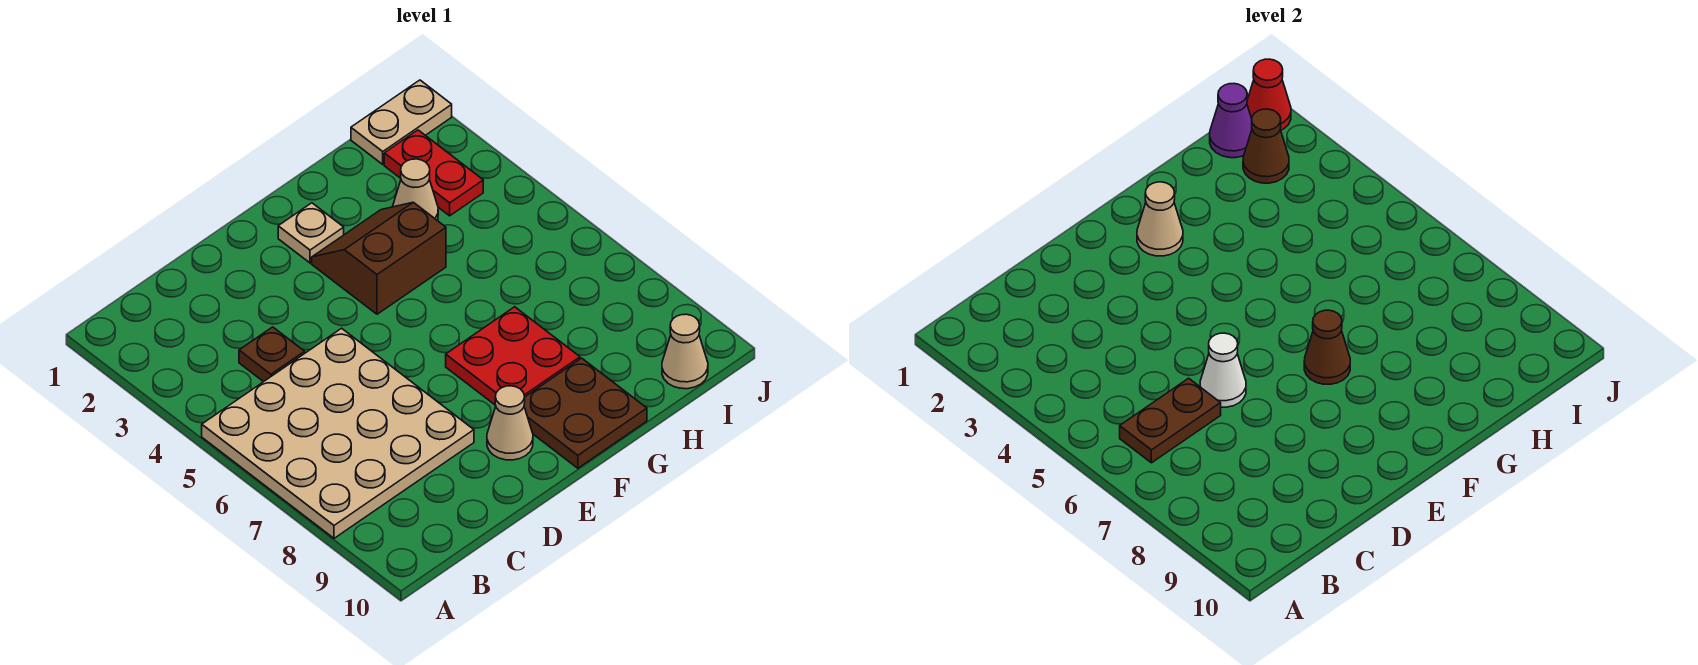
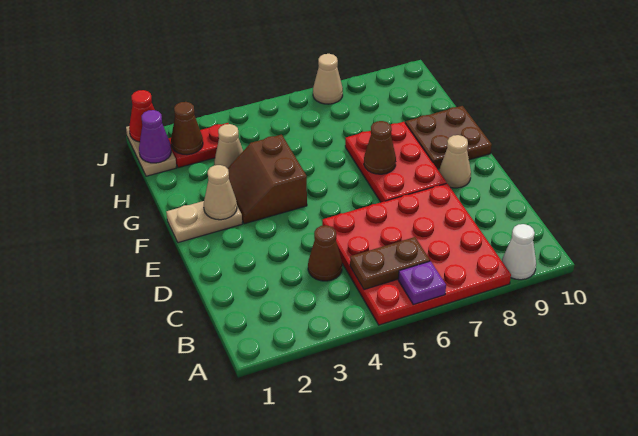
tan plate A5:D8 level 1 -> red plate A5:D8 level 1
none -> purple plate A6 level 2
brown plate B6:C6 level 2 -> brown plate B5:B6 level 2
brown plate C4 level 1 -> brown cone C4 level 1
white cone D6 level 2 -> white cone A9 level 1
tan plate F2 level 1 -> tan plate F1:F2 level 1
red plate F7:G8 level 1 -> red plate E7:G8 level 1
tan cone I10 level 1 -> tan cone J7 level 1

